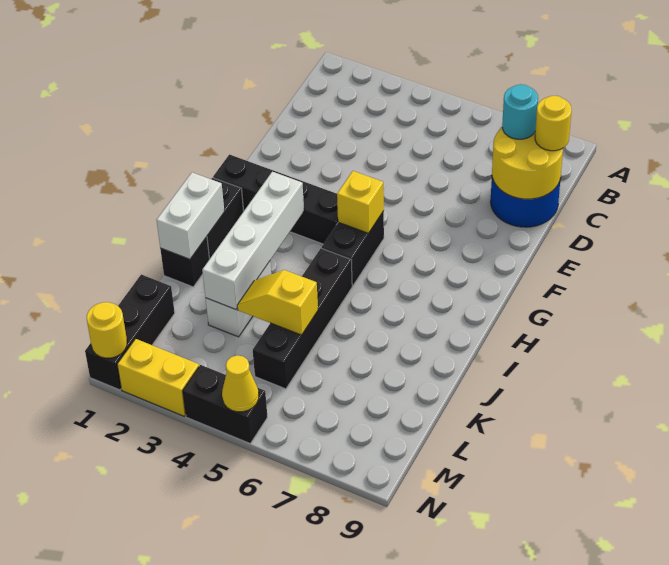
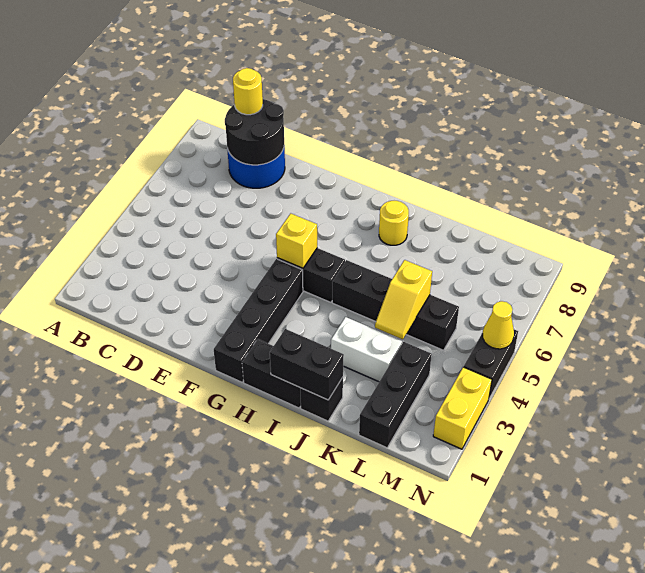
yellow round brick C8:D9 level 2 -> black round brick C8:D9 level 2
cyan round brick C8 level 3 -> none
white brick H3:K3 level 2 -> none
white brick I1:J1 level 2 -> black brick I1:J1 level 2
black brick L1:N1 level 1 -> black brick L1:L3 level 1
yellow round brick N1 level 2 -> yellow round brick I8 level 1

